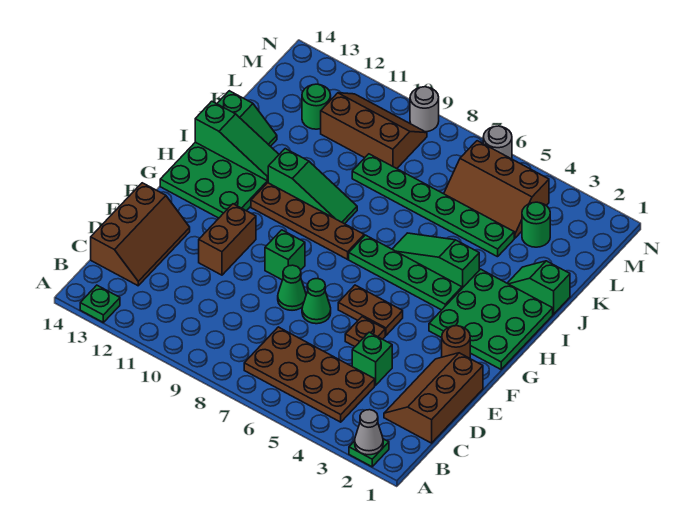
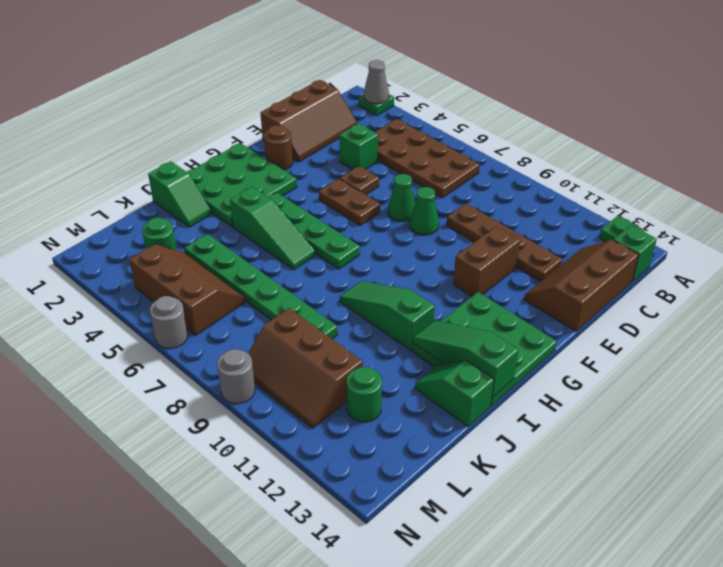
green brick F9 level 1 -> green brick B14 level 1
brown plate H8:H11 level 1 -> brown plate D9:D12 level 1

